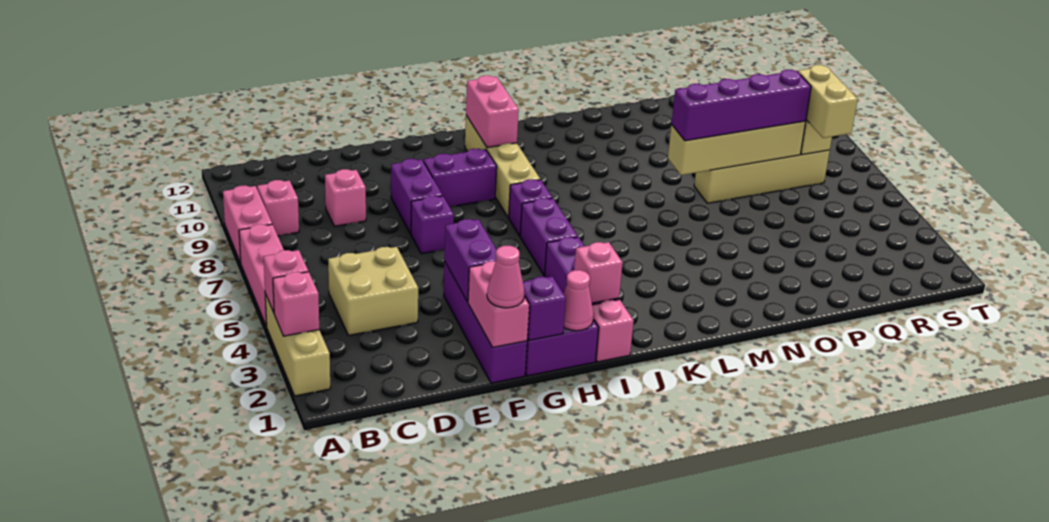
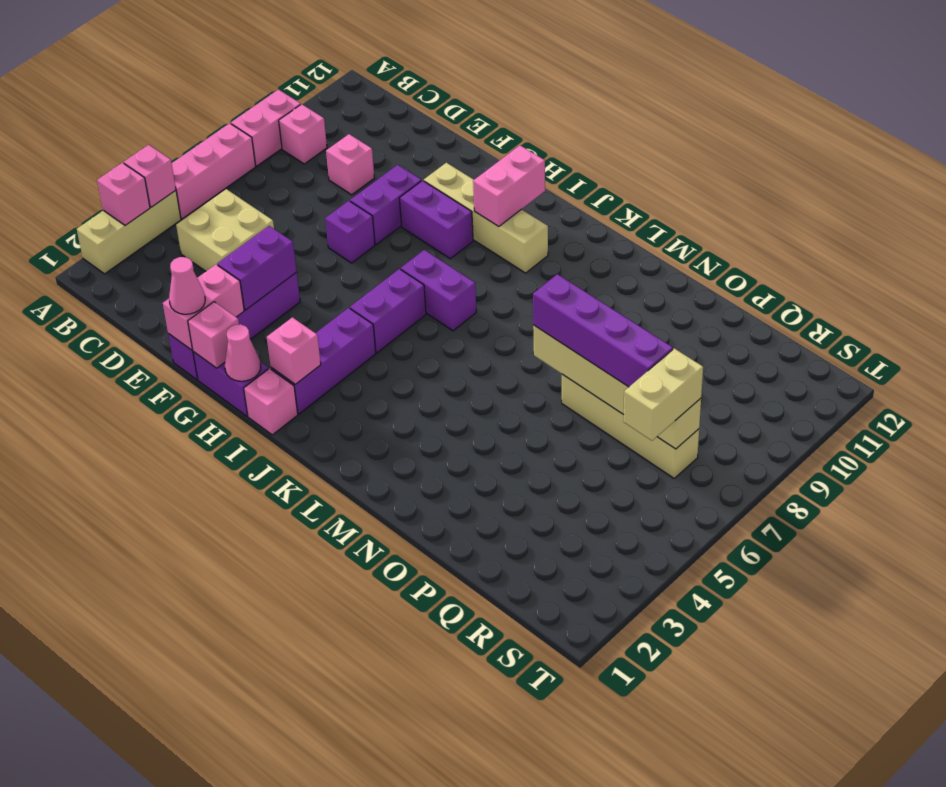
purple brick G1 level 2 -> pink brick G1 level 2
purple brick I7 level 1 -> purple brick I7:J7 level 1
tan brick I8:I11 level 1 -> tan brick G10:J10 level 1

